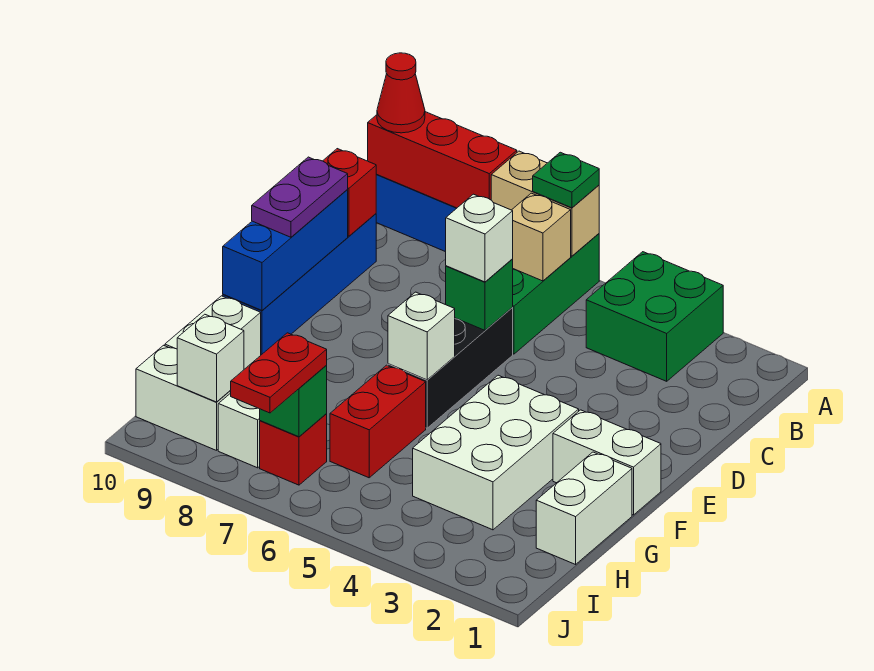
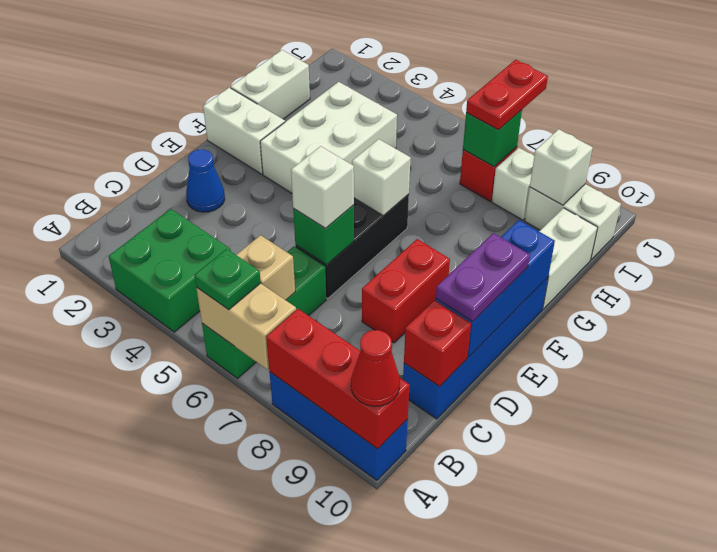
none -> blue cone D2 level 1
red brick G6:H6 level 1 -> red brick D8:E8 level 1

